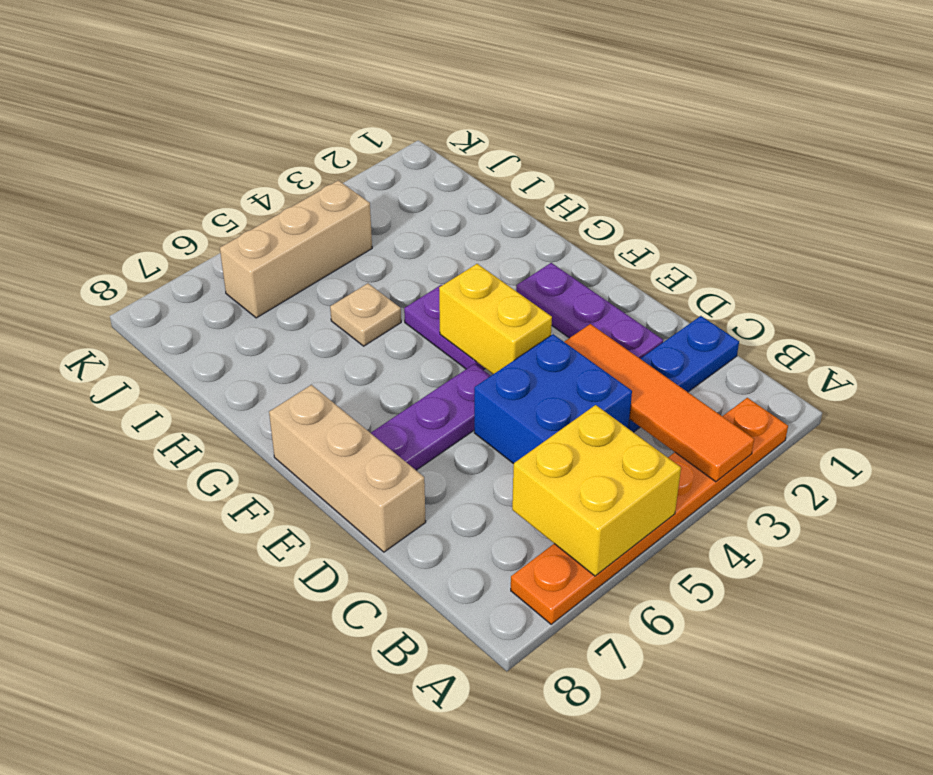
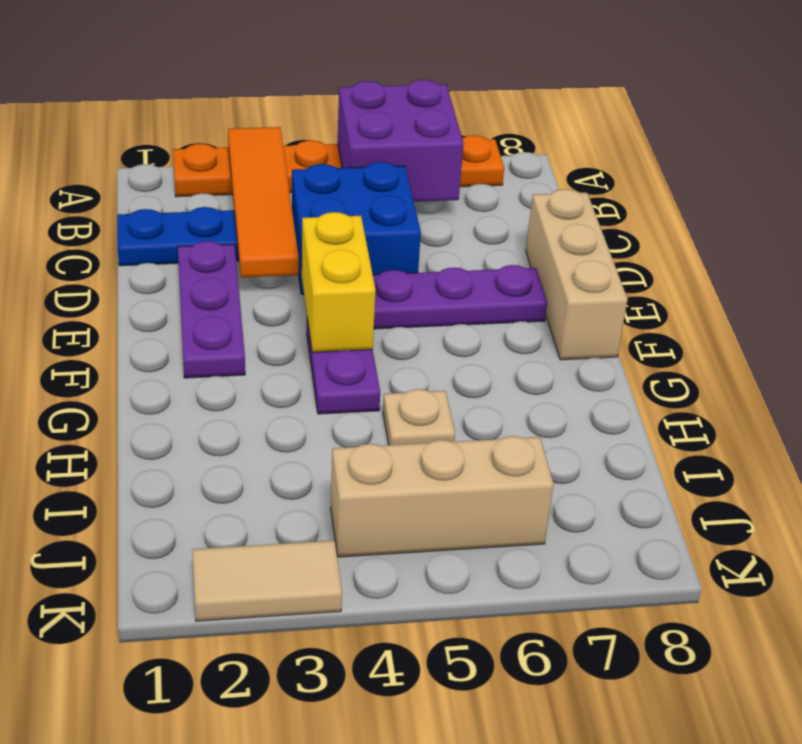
yellow brick A5:B6 level 2 -> purple brick A5:B6 level 2
none -> tan tile K2:K3 level 1

